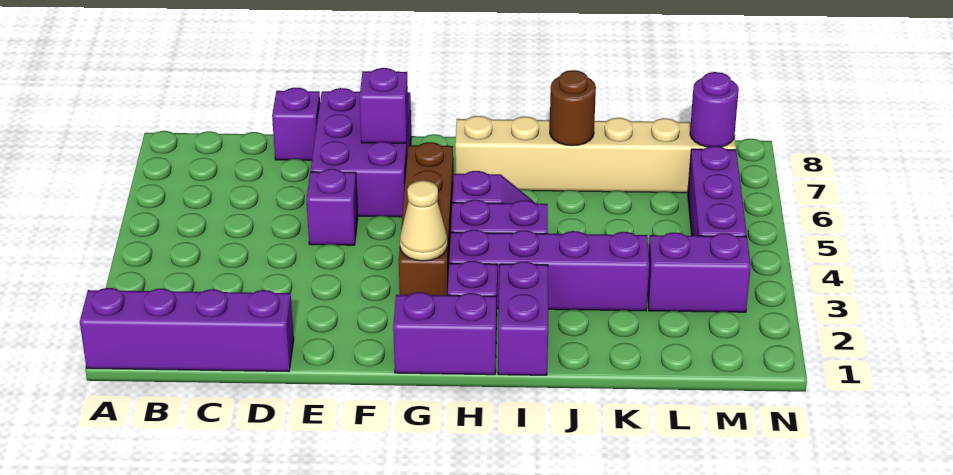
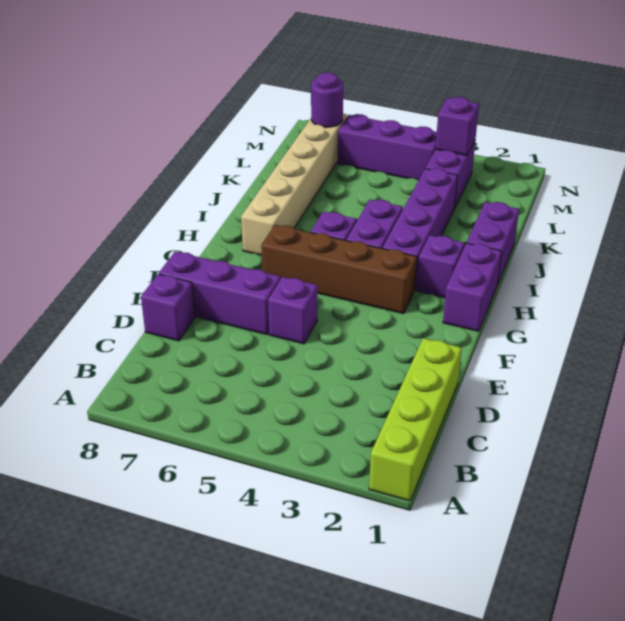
purple brick A1:D1 level 1 -> lime brick A1:D1 level 1
purple brick E6:F8 level 1 -> purple brick E6:E8 level 1
purple brick F7 level 2 -> purple brick M3 level 2
tan cone G3 level 2 -> none
purple brick I1:I2 level 1 -> purple brick I1:J1 level 1
brown round brick J7 level 2 -> none

